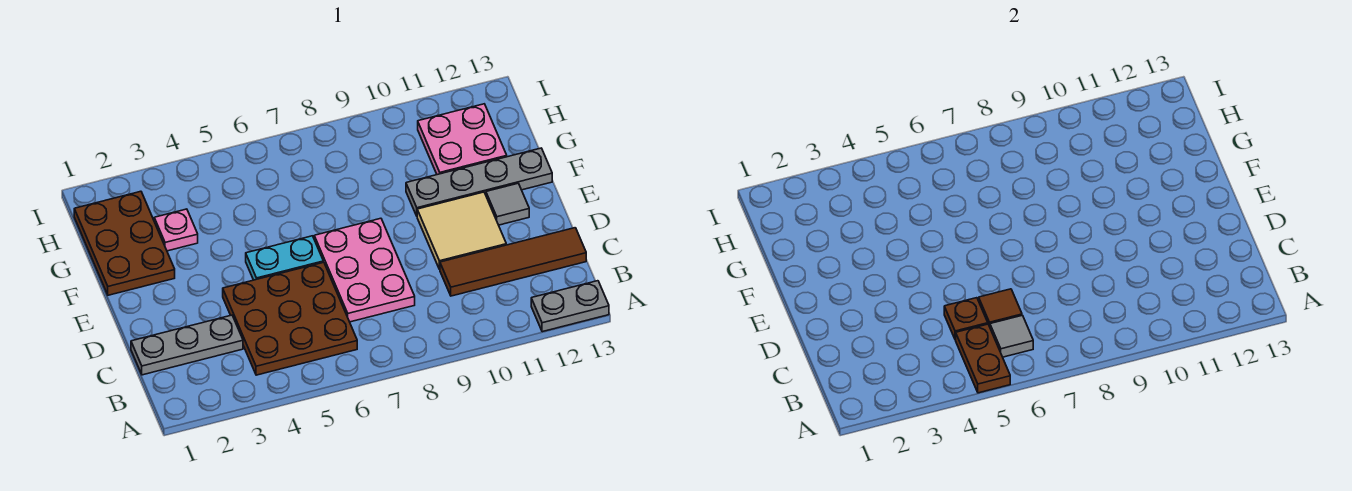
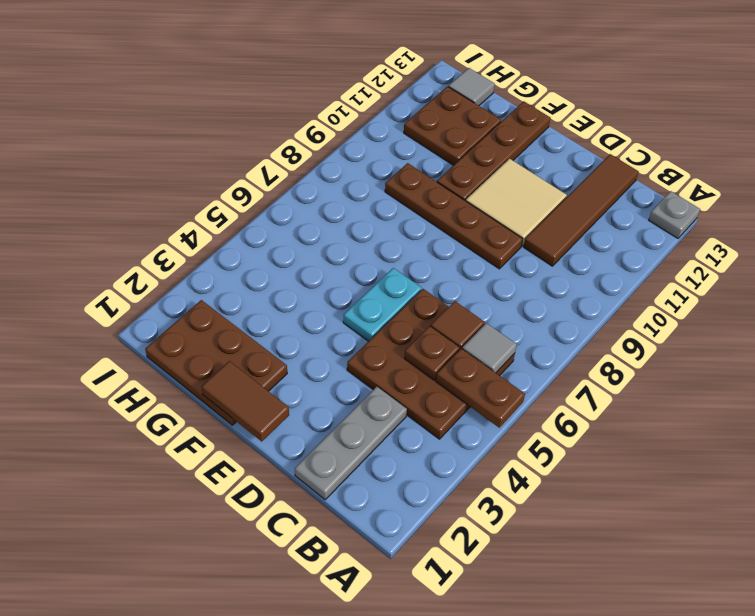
grey plate A12:A13 level 1 -> grey plate A13 level 1
pink plate C7:E8 level 1 -> none
none -> brown plate D9:G9 level 1
none -> brown tile E1:F1 level 2
grey tile E12 level 1 -> grey tile H13 level 1
grey plate F10:F13 level 1 -> brown plate F10:F13 level 1
pink plate G3 level 1 -> none
pink plate G11:H12 level 1 -> brown plate G11:H12 level 1

